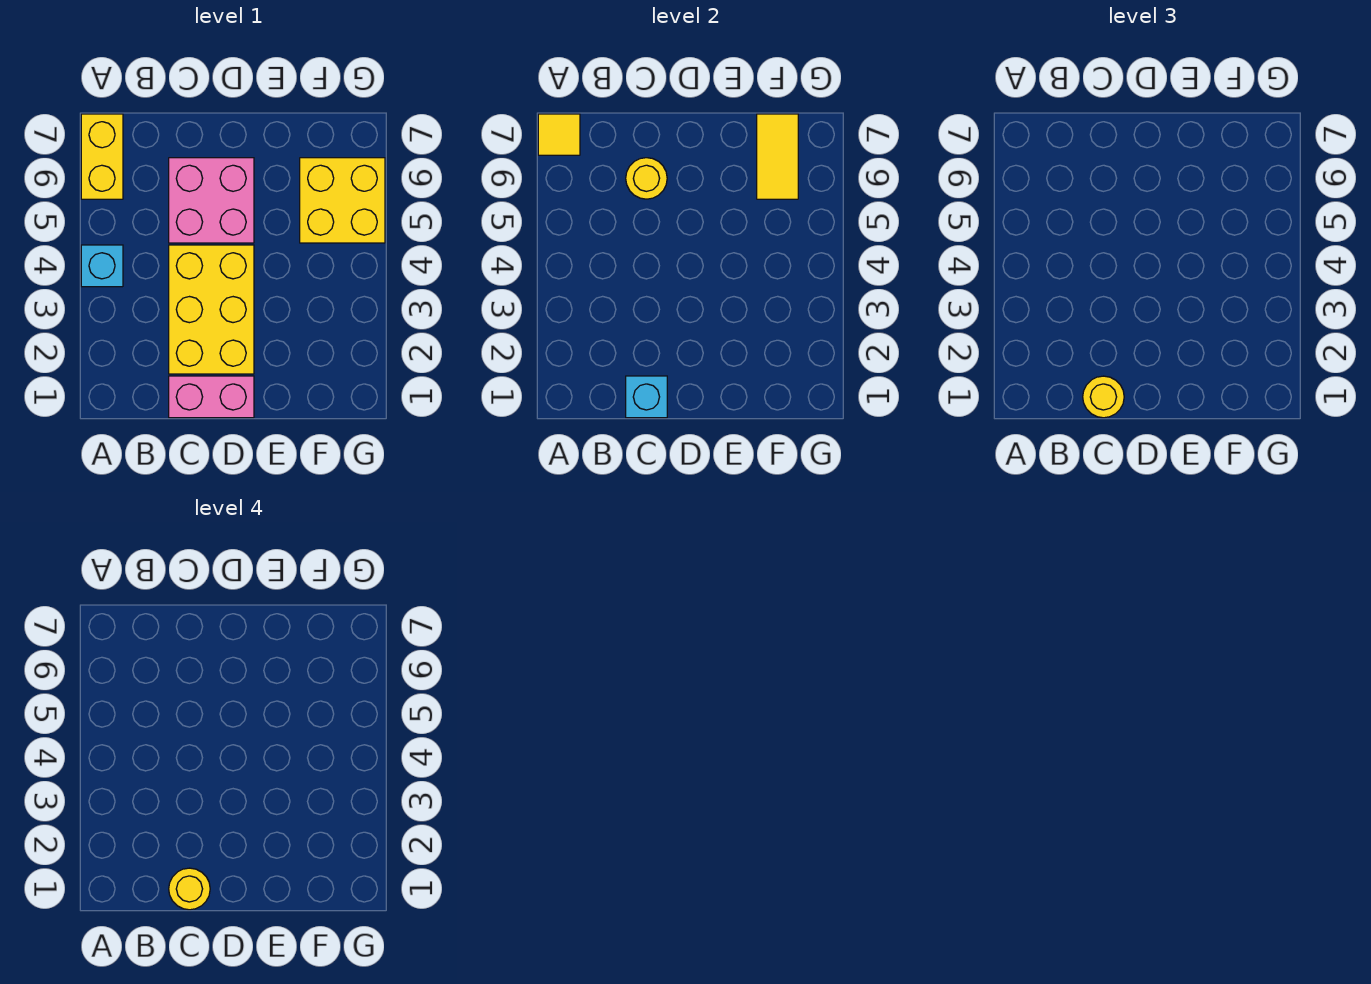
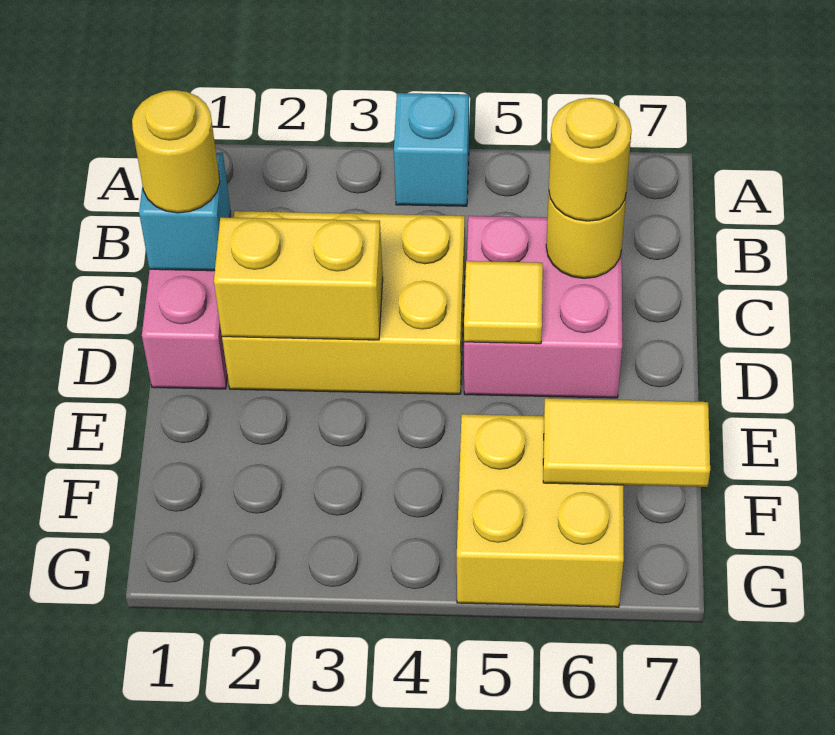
yellow brick A6:A7 level 1 -> yellow brick D2:D3 level 2
yellow tile A7 level 2 -> yellow tile D5 level 2
yellow round brick C1 level 4 -> yellow round brick C6 level 3

